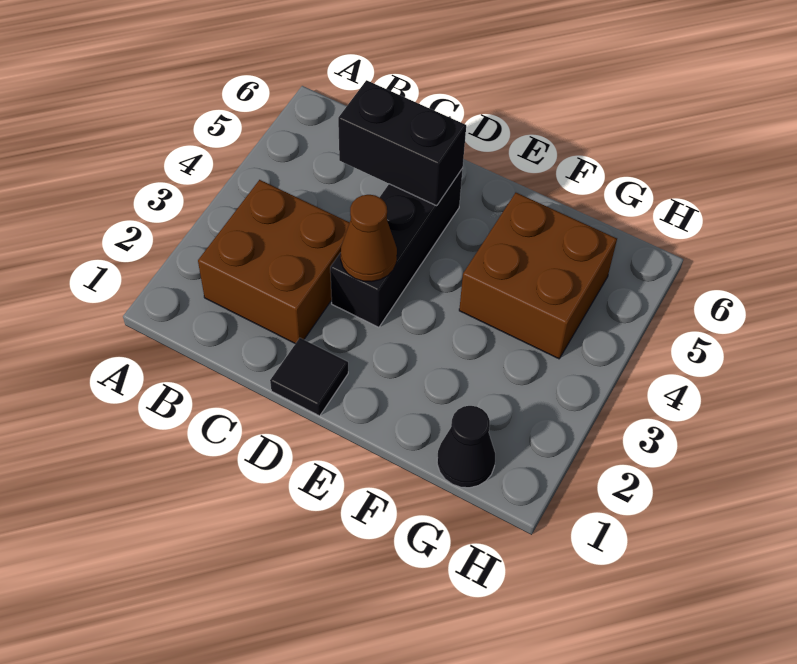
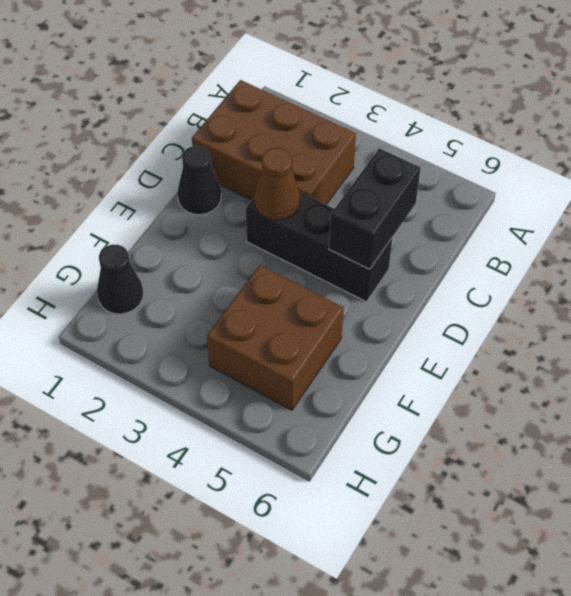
brown brick B2:C3 level 1 -> brown brick B1:C3 level 1
black tile D1 level 1 -> black cone D1 level 1

